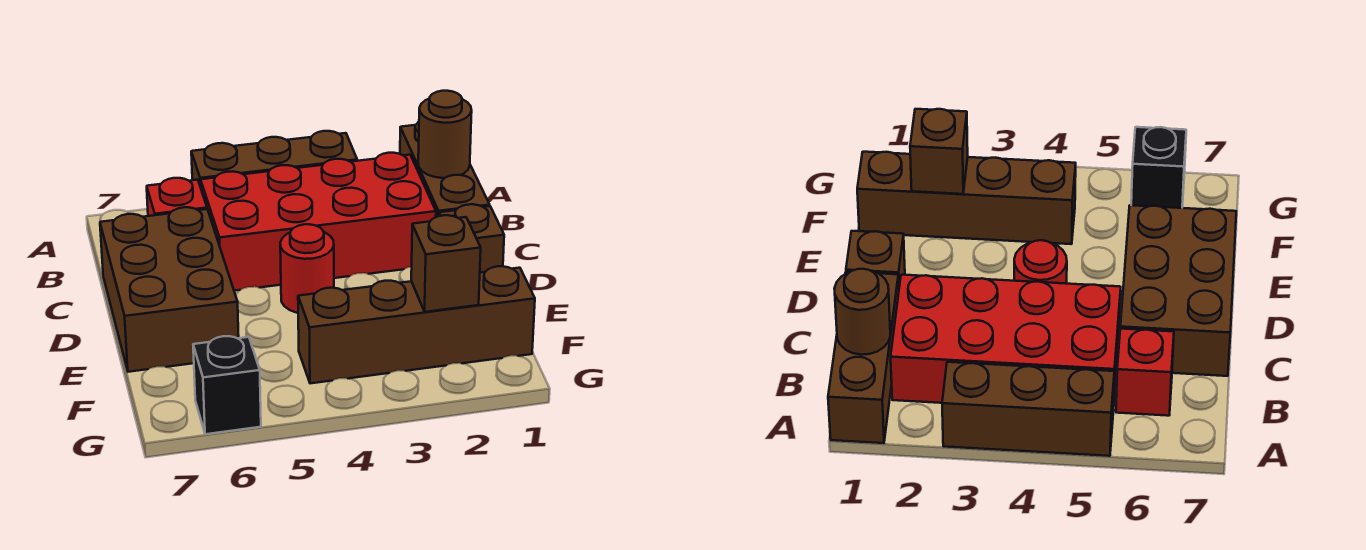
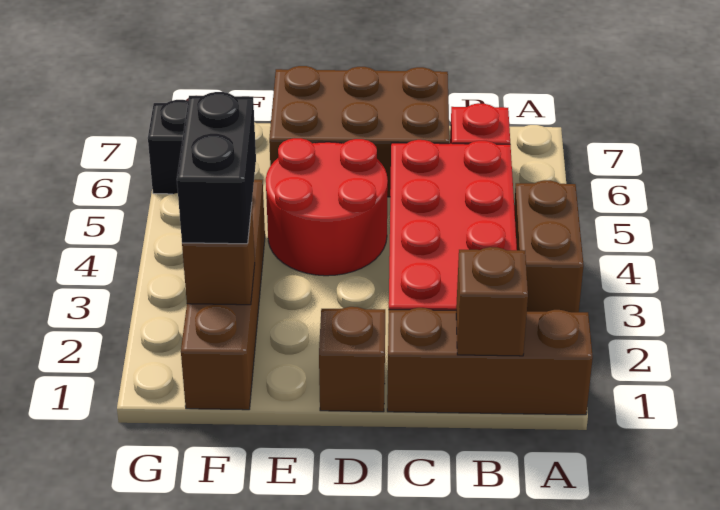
brown brick A3:A5 level 1 -> brown brick A3:A4 level 1
brown round brick B1 level 2 -> brown brick B1 level 2
red round brick D4 level 1 -> red round brick D4:E5 level 1
none -> black brick F2:F3 level 3

